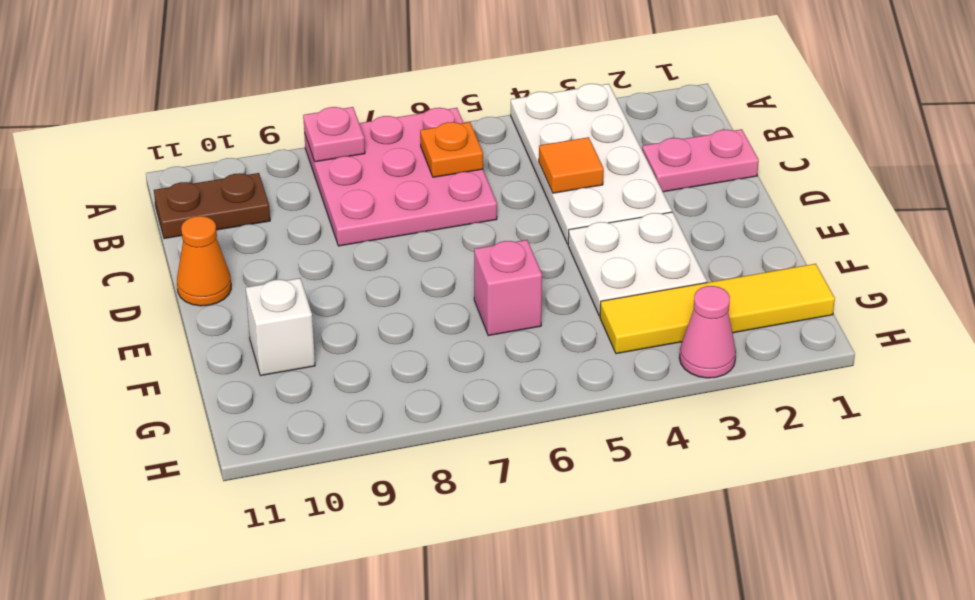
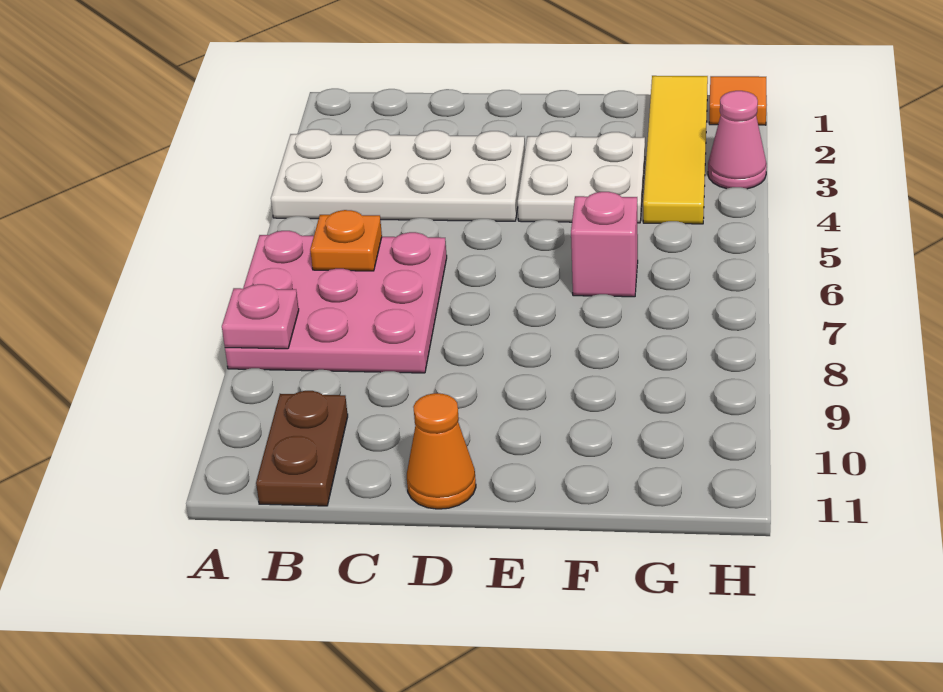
pink plate C1:C2 level 1 -> none
orange tile C4 level 2 -> orange tile H1 level 1
white brick F10 level 1 -> none

